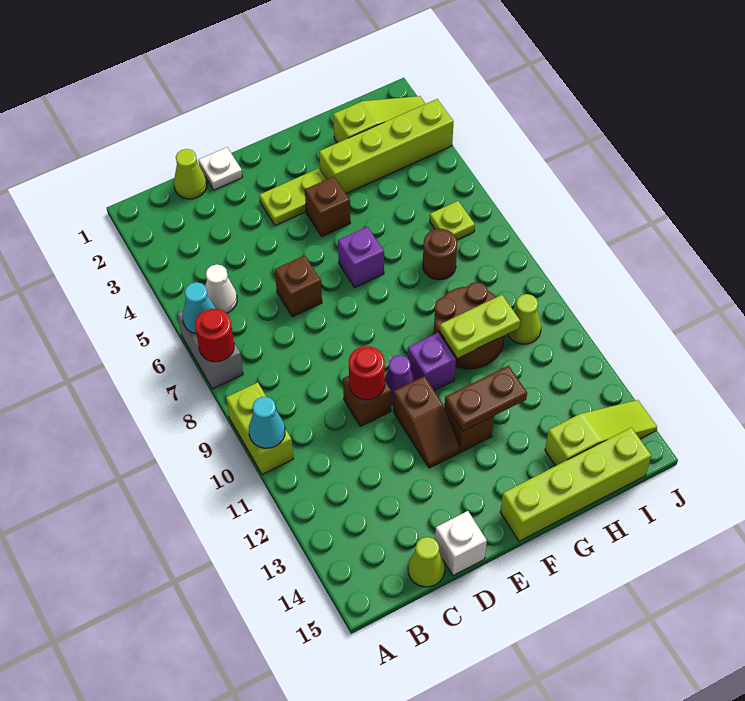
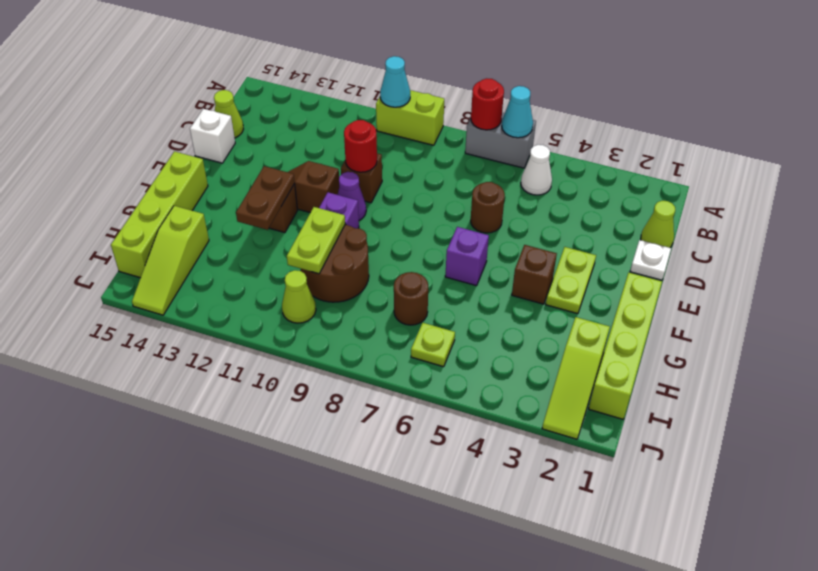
brown brick D6 level 1 -> brown round brick D6 level 1
lime brick G3:J3 level 1 -> lime brick F1:I1 level 1

